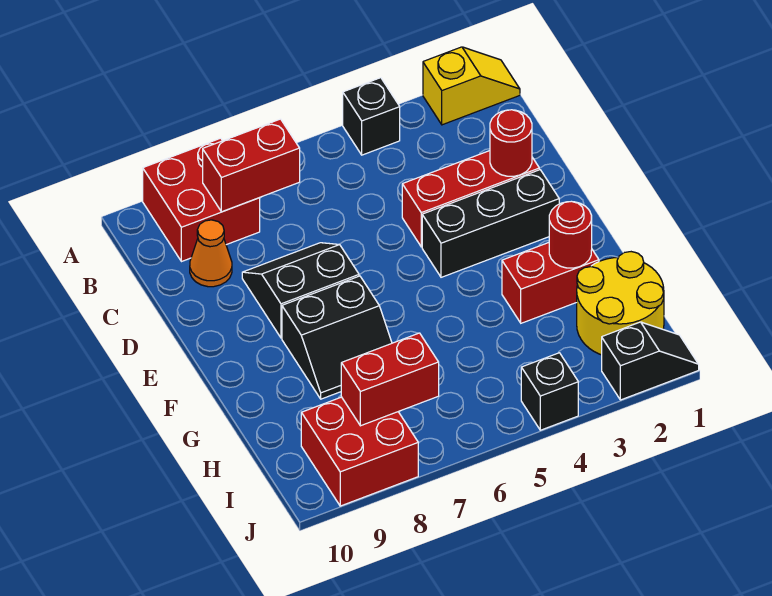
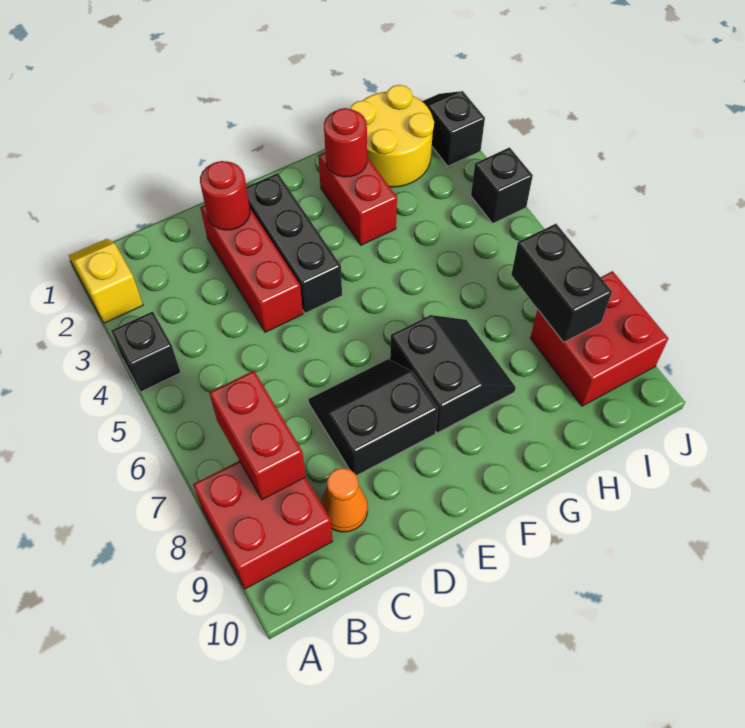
black slope D7:E8 level 1 top E -> black slope D7:E8 level 1 top 8
red brick I7:I8 level 2 -> black brick I7:I8 level 2

